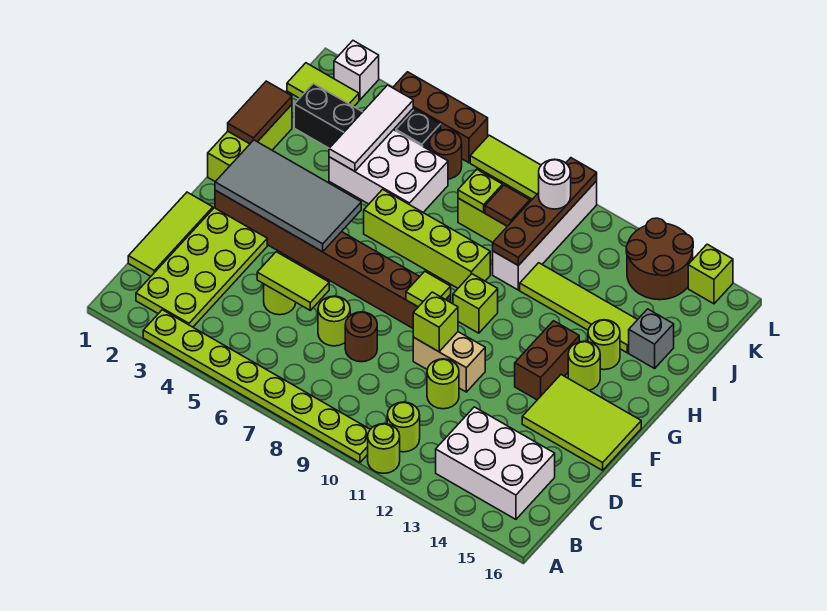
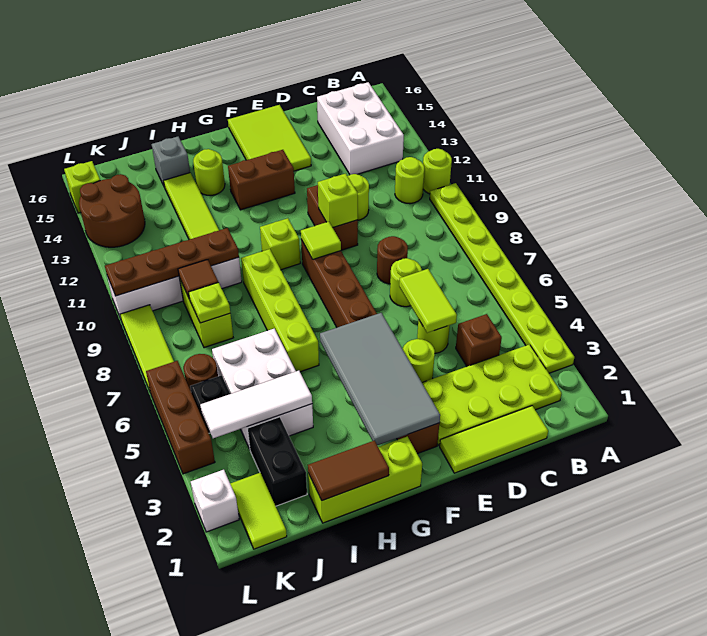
none -> brown brick C4 level 1
tan brick E10:E11 level 1 -> brown brick E10:E11 level 1
lime round brick G14 level 1 -> lime round brick E4 level 1
white round brick K10 level 3 -> none

